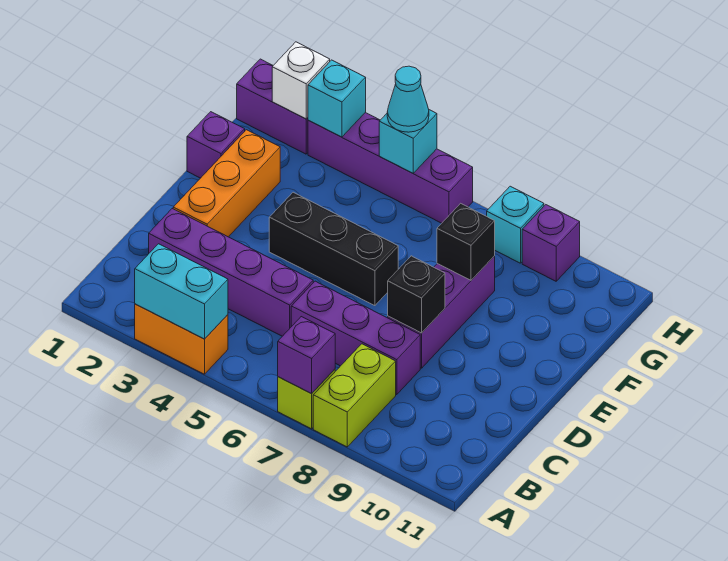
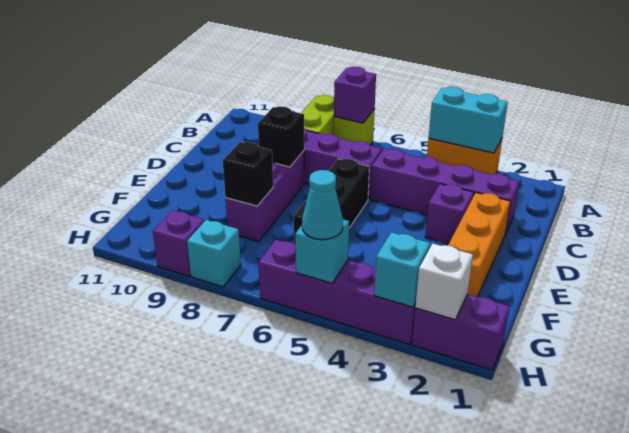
black brick E4:E6 level 1 -> black brick D6:F6 level 1
purple brick F1 level 1 -> purple brick D3 level 1

